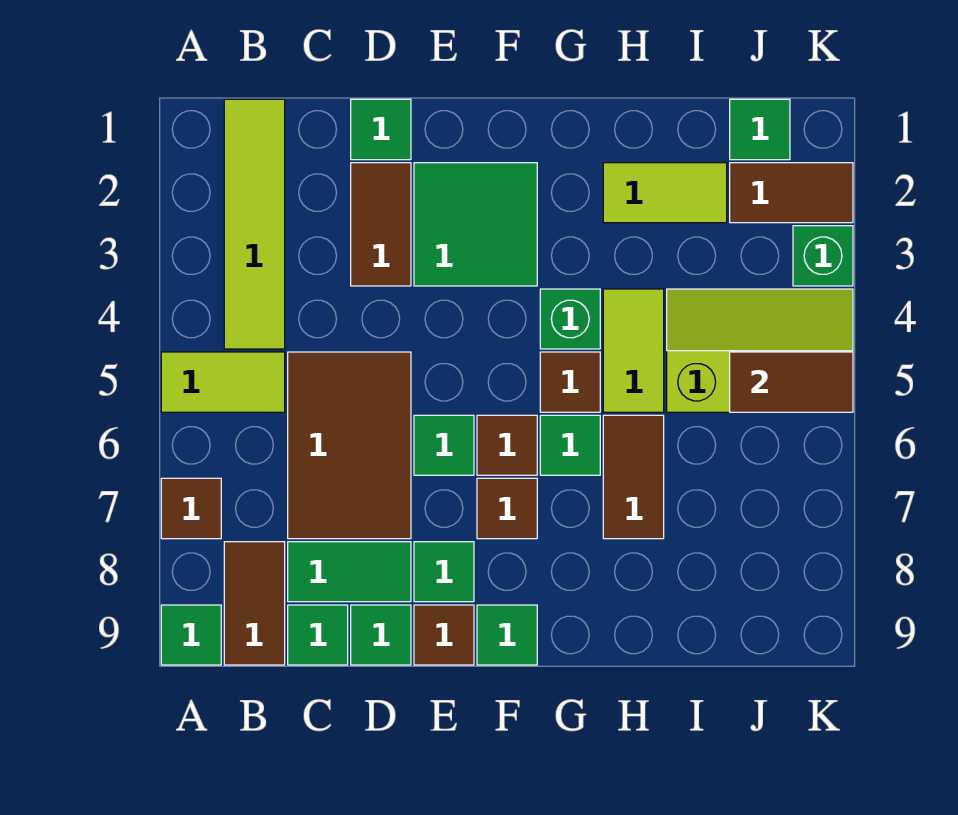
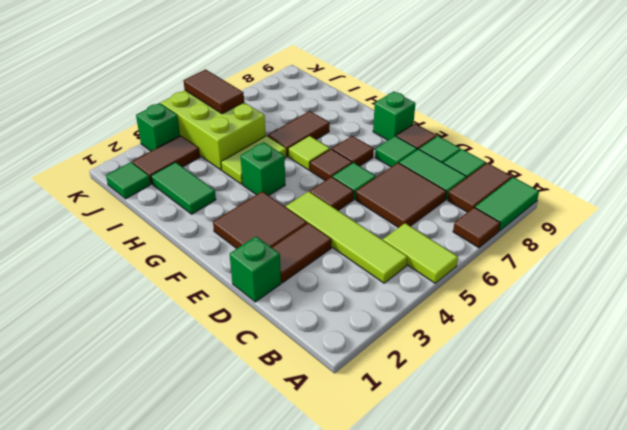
green tile A9 level 1 -> green tile A8:A9 level 1
lime tile B1:B4 level 1 -> lime tile B4:E4 level 1
brown tile C5:D7 level 1 -> brown tile C6:D7 level 1
green tile D1 level 1 -> green brick D1 level 1
green tile E2:F3 level 1 -> brown tile E2:F3 level 1
green tile F9 level 1 -> green brick F9 level 1
brown tile G5 level 1 -> brown tile E5 level 1
green tile G6 level 1 -> lime tile G6 level 1
lime tile H2:I2 level 1 -> green tile H2:I2 level 1
lime slope I4:K5 level 1 top 5 -> lime brick I4:K5 level 1
brown tile J2:K2 level 1 -> brown tile J2:J3 level 1

